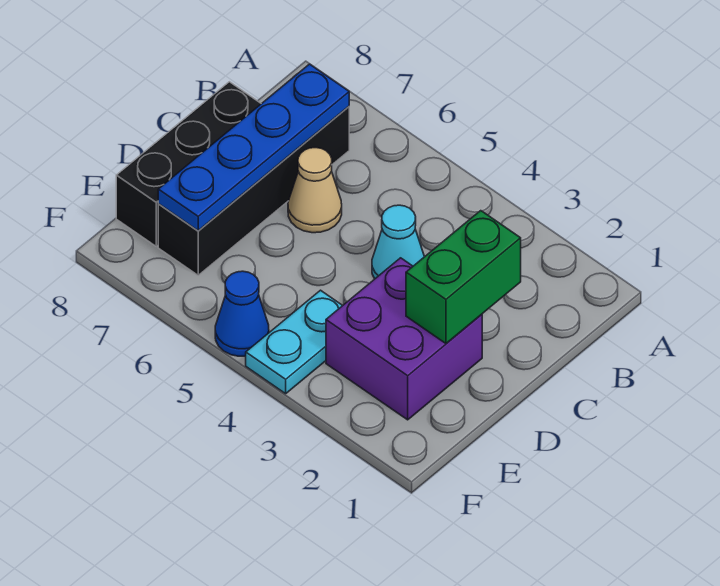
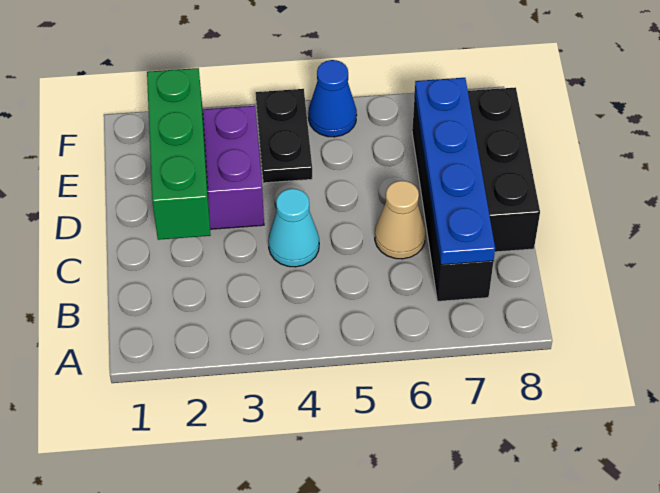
green brick C2:D2 level 2 -> green brick C2:E2 level 2
cyan plate E4:F4 level 1 -> black plate E4:F4 level 1

